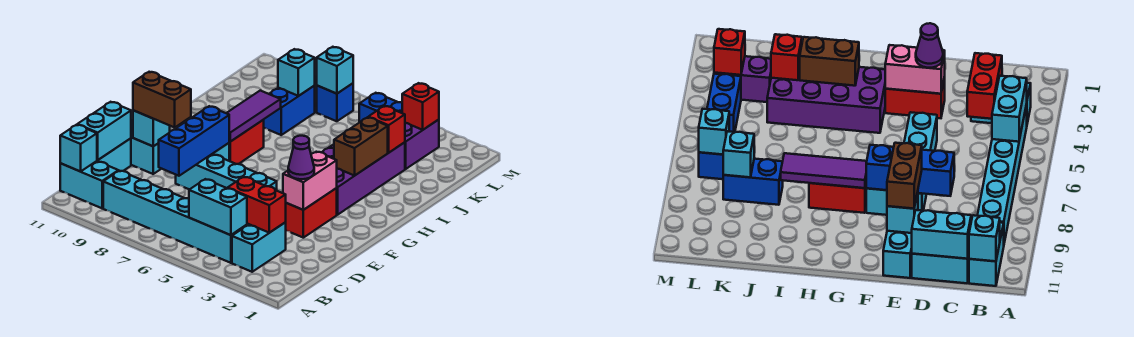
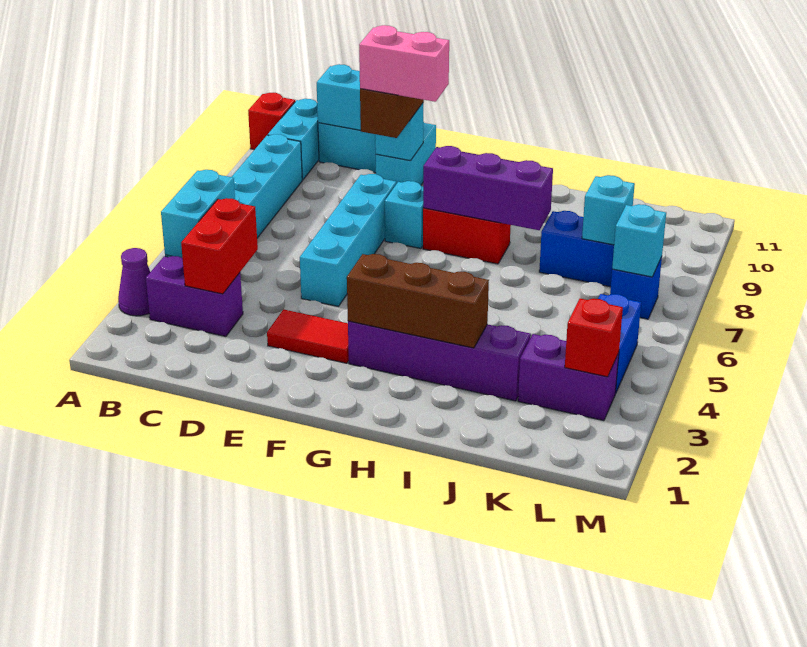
cyan brick B3:C3 level 1 -> purple brick B3:C3 level 1
cyan brick B11 level 2 -> none
blue brick D8:F8 level 2 -> none
red brick E3:F3 level 1 -> red tile E3:F3 level 1
pink brick E3:F3 level 2 -> pink brick E9:F9 level 4
purple cone E3 level 3 -> purple cone A3 level 1
purple brick G3:J4 level 1 -> purple brick G3:J3 level 1
purple tile G8:I8 level 2 -> purple brick G8:I8 level 2
brown brick H3:I3 level 2 -> brown brick G3:I3 level 2
red brick J3 level 2 -> red brick A11 level 1

